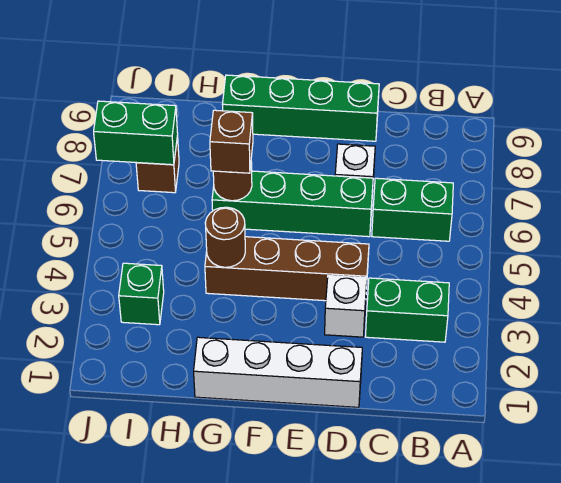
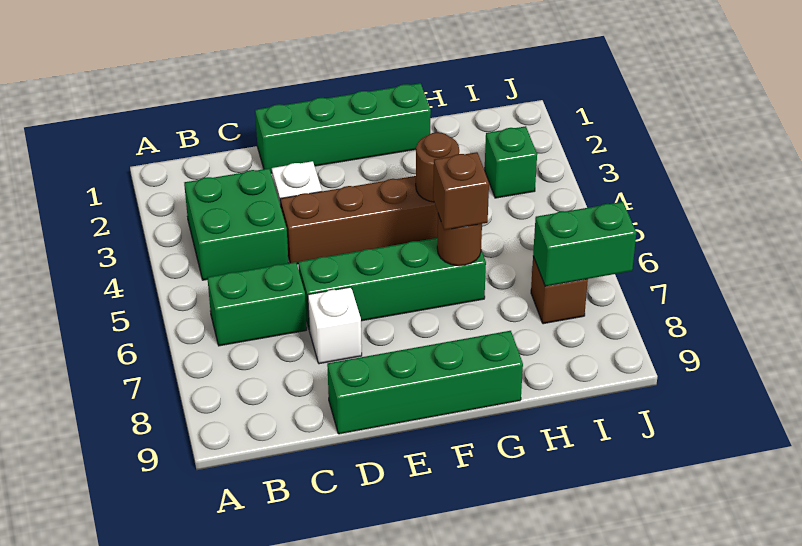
green brick B3:C3 level 1 -> green brick B3:C4 level 1
white brick D1:G1 level 1 -> green brick D1:G1 level 1

